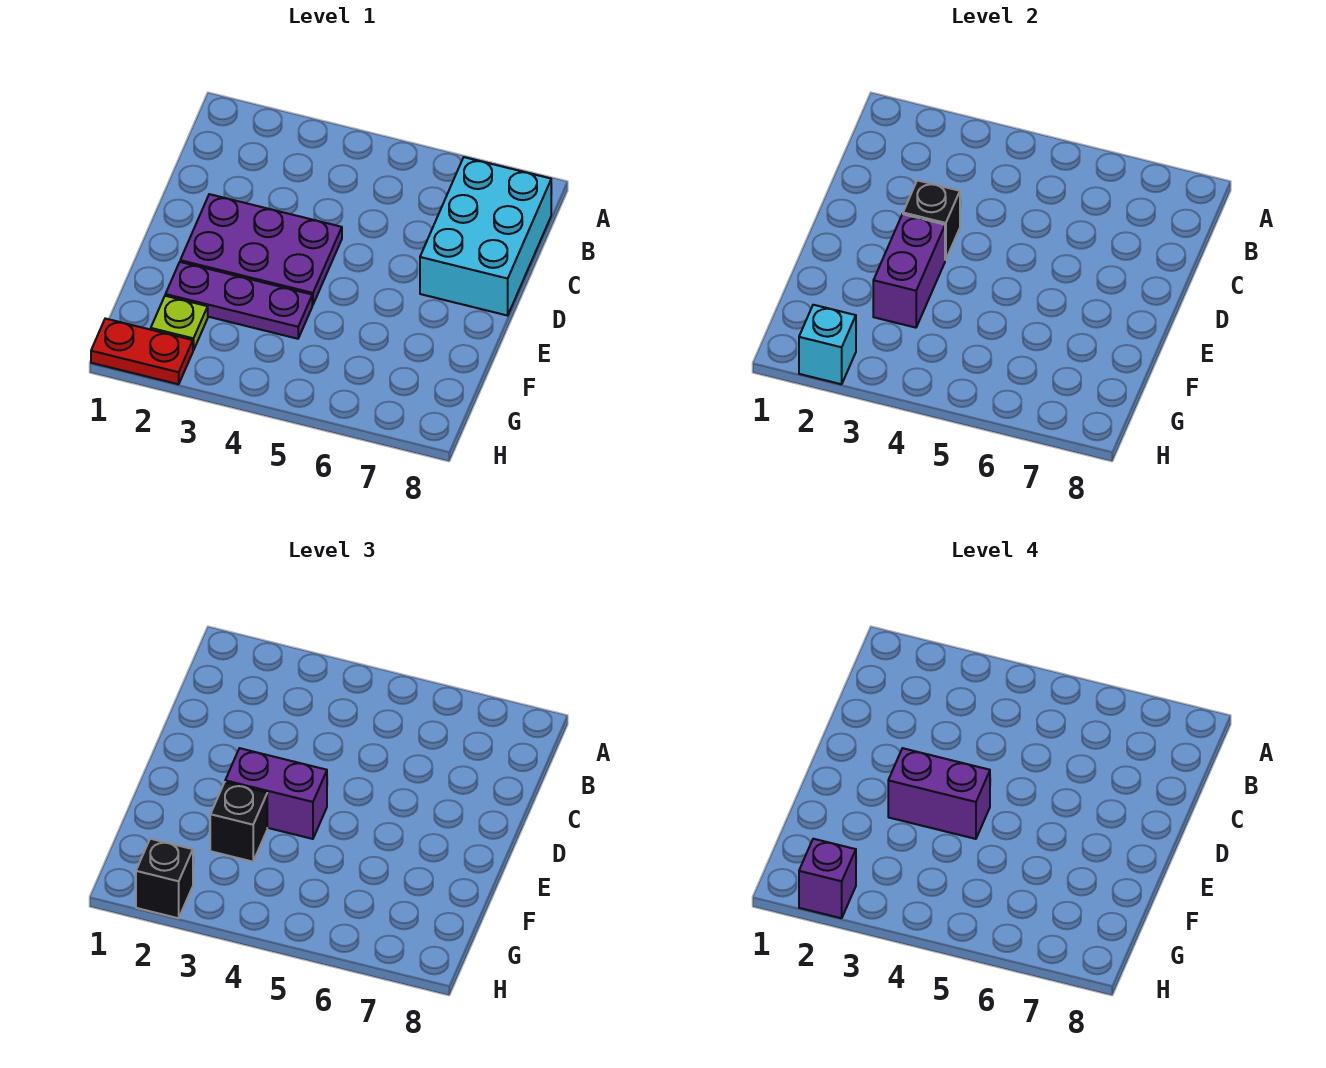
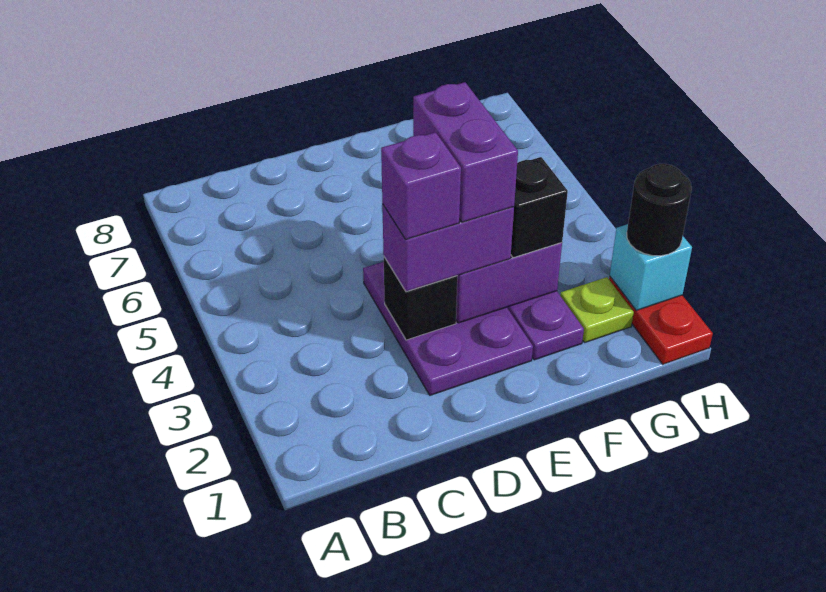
cyan brick B7:D8 level 1 -> none
purple brick E3:E4 level 3 -> purple brick D3:E3 level 3
black brick H2 level 3 -> black round brick H2 level 3
purple brick H2 level 4 -> purple brick D3 level 4

